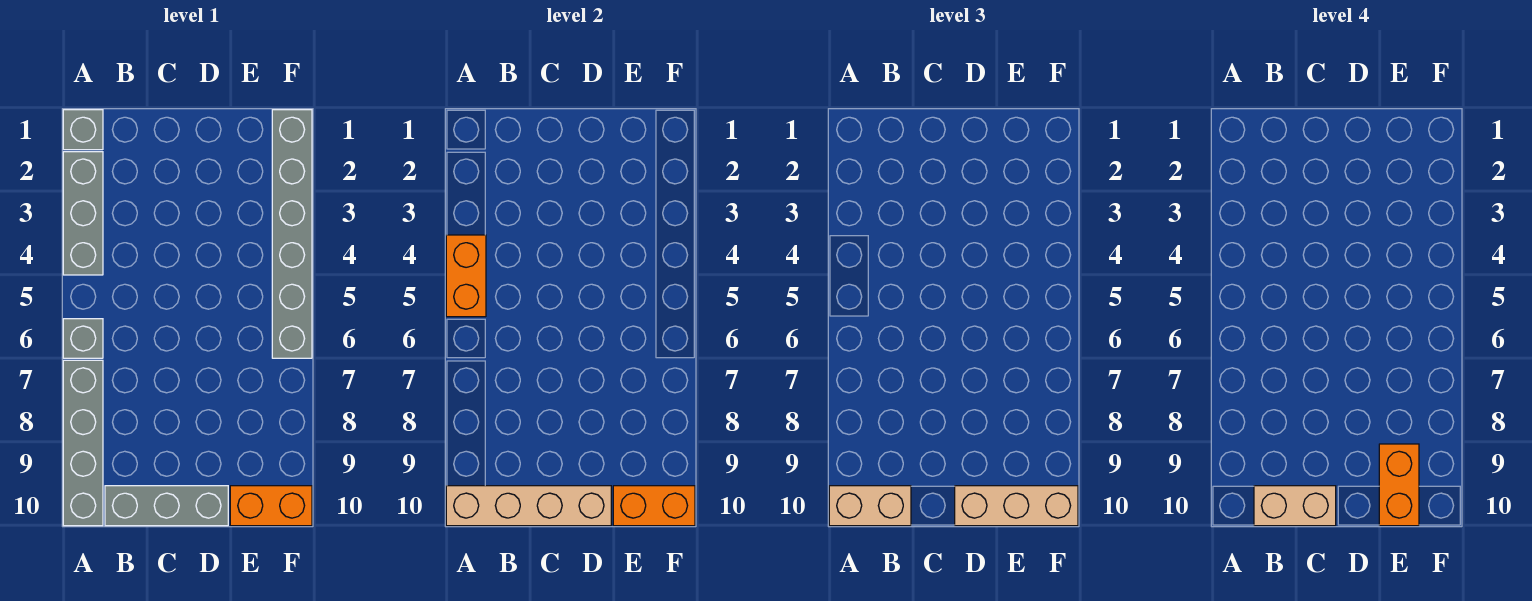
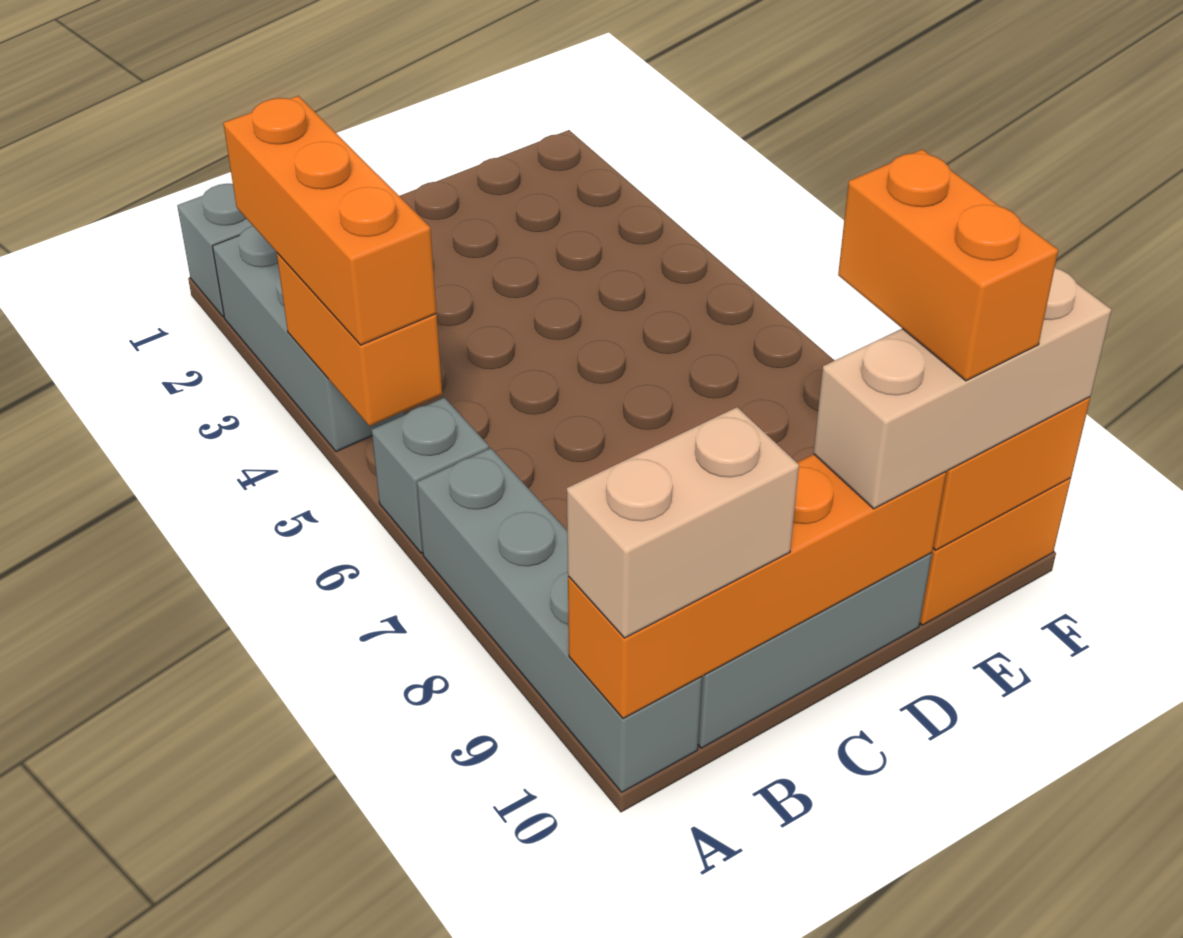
none -> orange brick A3:A5 level 3
tan brick A10:D10 level 2 -> orange brick A10:D10 level 2
tan brick B10:C10 level 4 -> none
grey brick F1:F6 level 1 -> none

